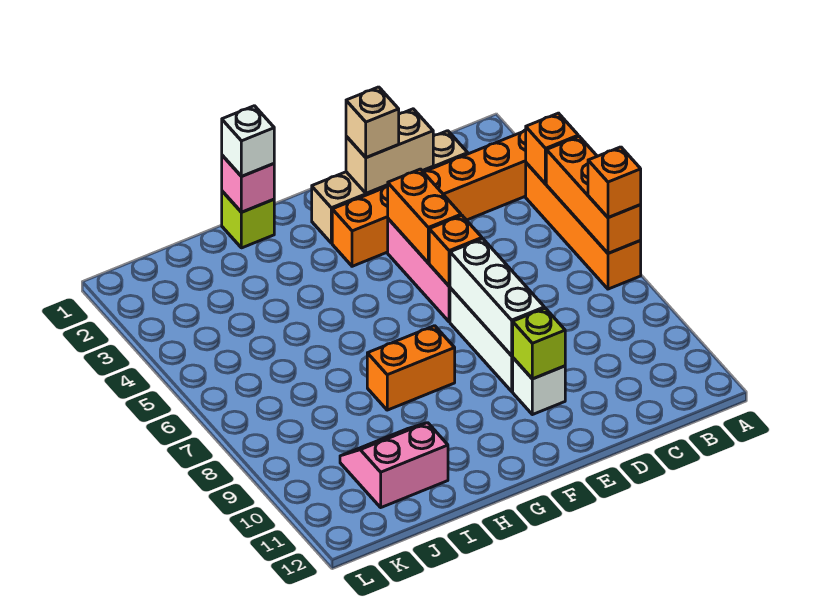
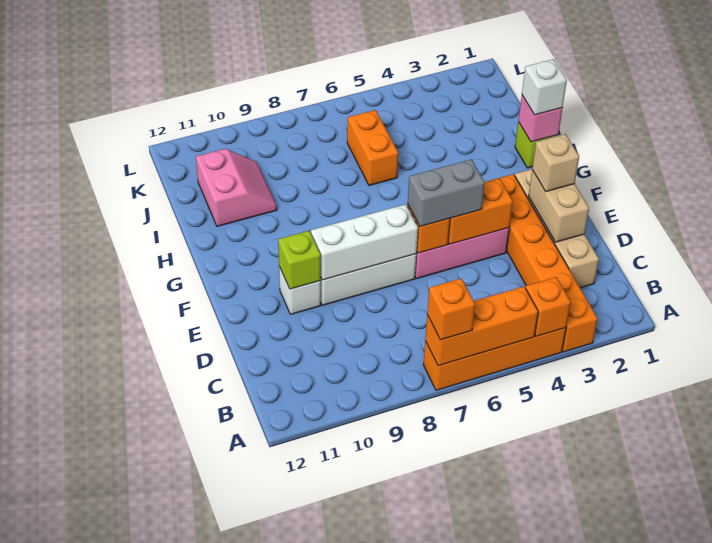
none -> grey brick E5:E6 level 3
orange brick G8:H8 level 1 -> orange brick I6:J6 level 1

